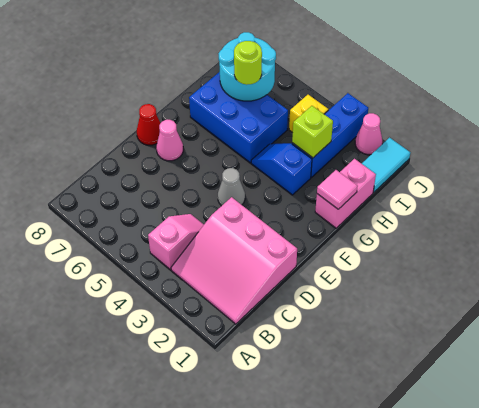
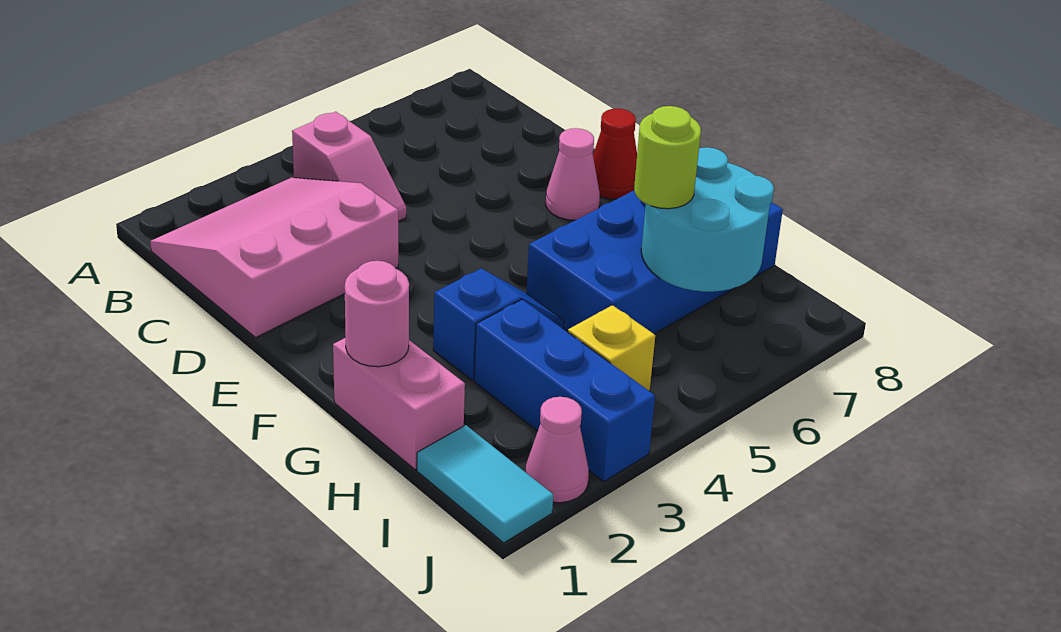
grey cone E4 level 1 -> none
pink tile G1 level 2 -> pink round brick G1 level 2
blue brick G5:H7 level 1 -> blue brick G5:H8 level 1
lime brick H3 level 2 -> none

